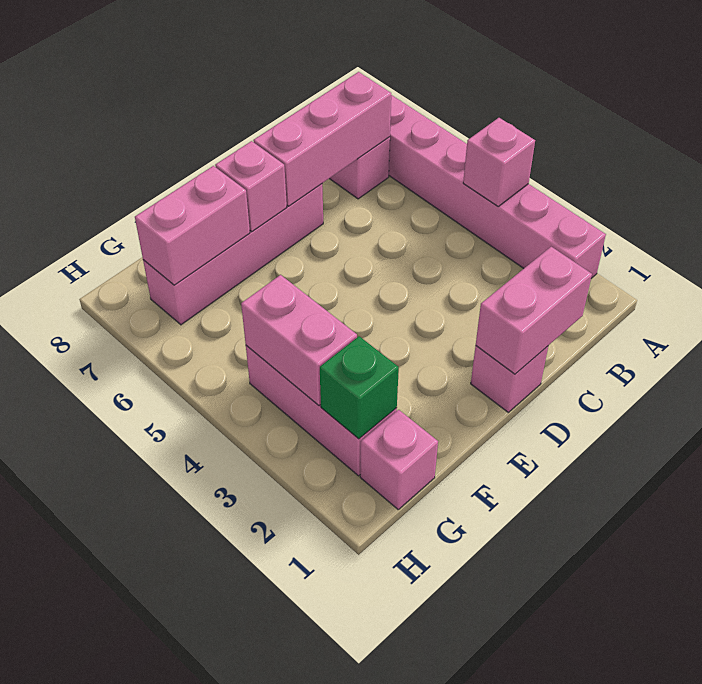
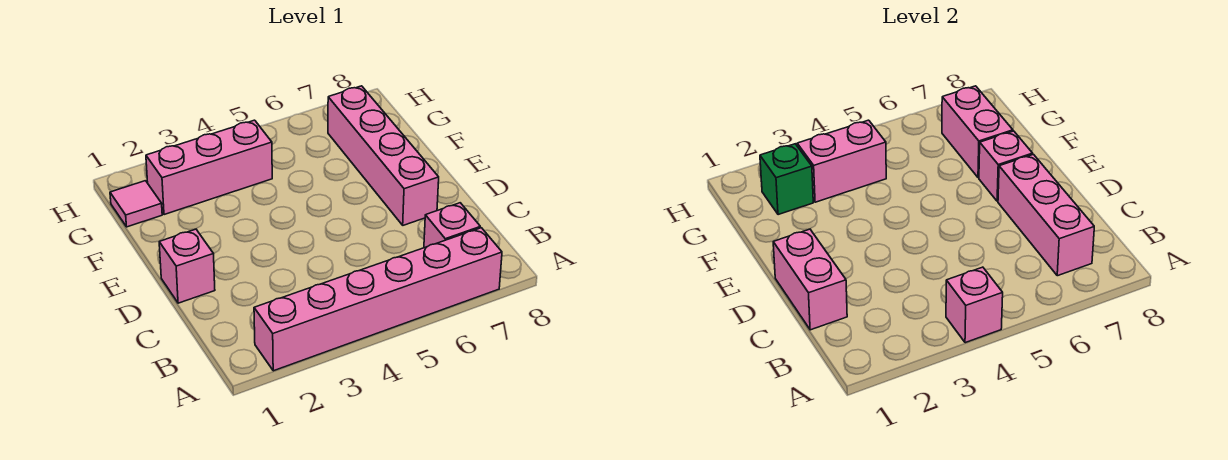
pink brick G1 level 1 -> pink tile G1 level 1

